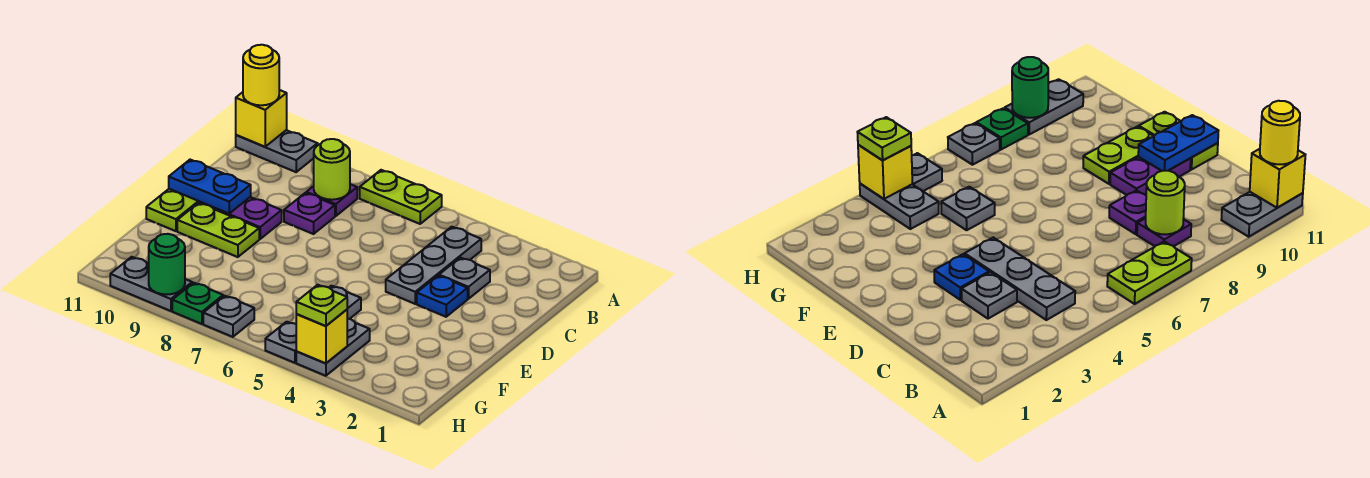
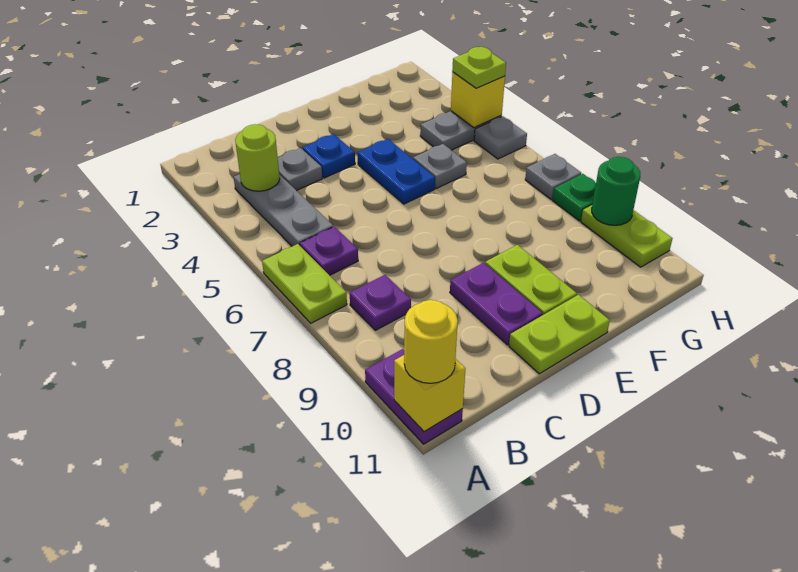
grey plate A10:A11 level 1 -> purple plate A10:A11 level 1
grey plate B4:D4 level 1 -> grey plate B3:B5 level 1
lime round brick B8 level 2 -> lime round brick B3 level 2
purple plate C8 level 1 -> purple plate B6 level 1
blue plate D10:D11 level 2 -> blue plate E4:E5 level 1
grey plate H9:H10 level 1 -> lime plate H9:H10 level 1

